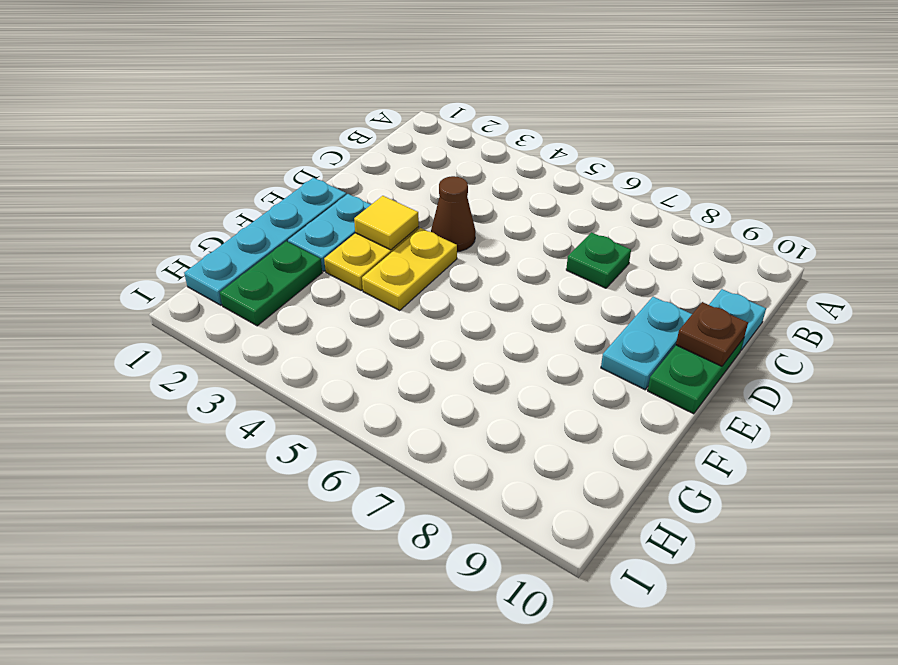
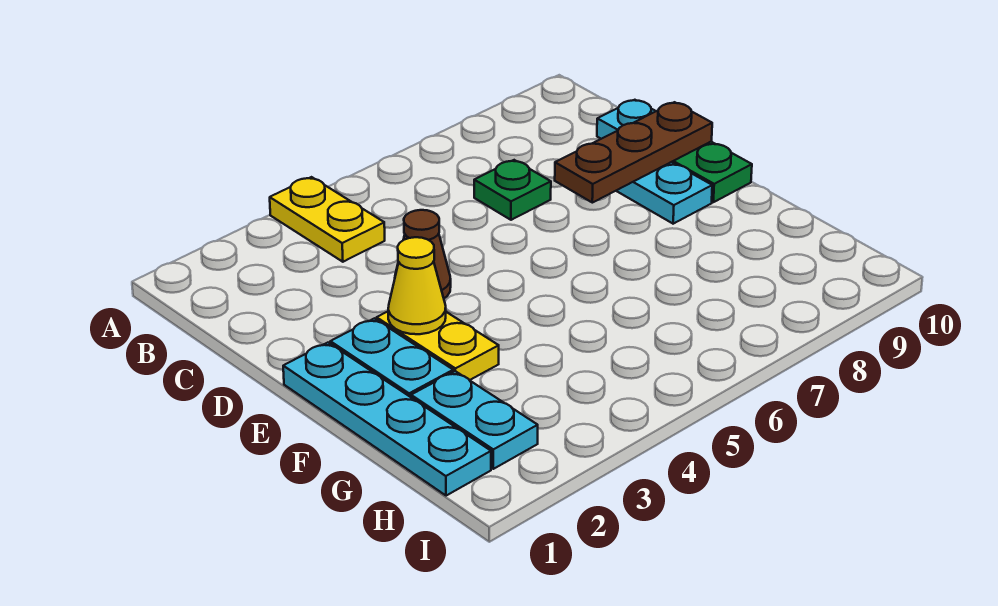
brown plate D10 level 2 -> brown plate D8:D10 level 2
yellow tile E3 level 2 -> yellow cone E3 level 2
yellow plate E4:F4 level 1 -> yellow plate A4:B4 level 1
green plate G2:H2 level 1 -> cyan plate G2:H2 level 1

